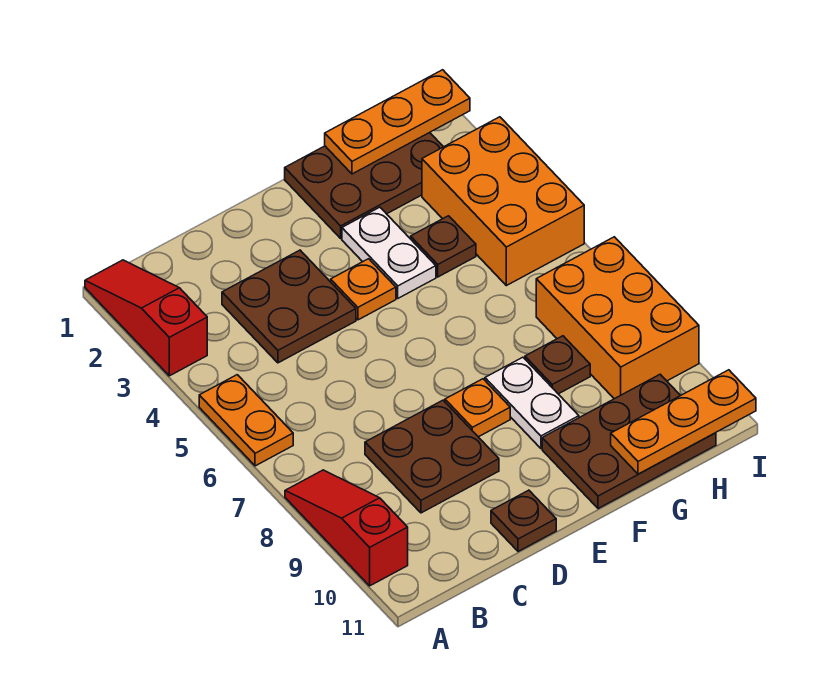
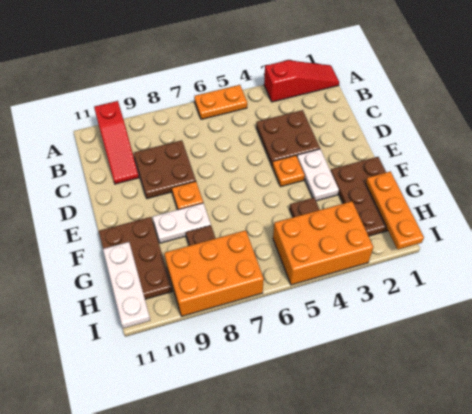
red slope A8:A10 level 1 top 10 -> red slope A10:C10 level 1 top A
brown plate D11 level 1 -> none
white plate F3:F4 level 1 -> white plate E3:F3 level 1
orange plate G11:I11 level 2 -> white plate G11:I11 level 2

